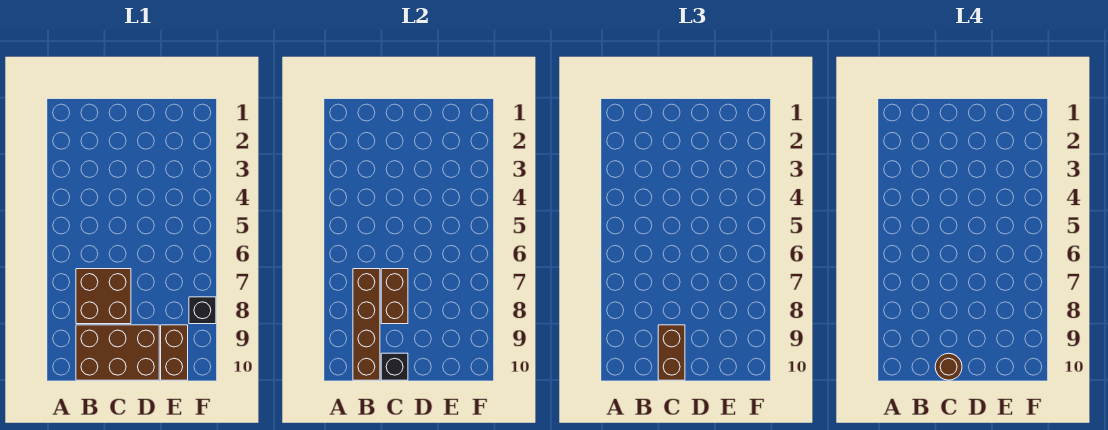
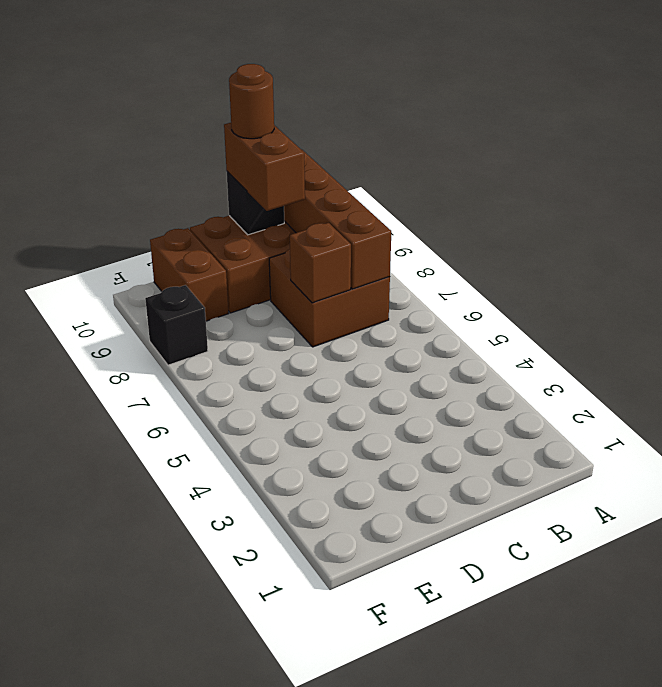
brown brick C7:C8 level 2 -> brown brick C7 level 2

